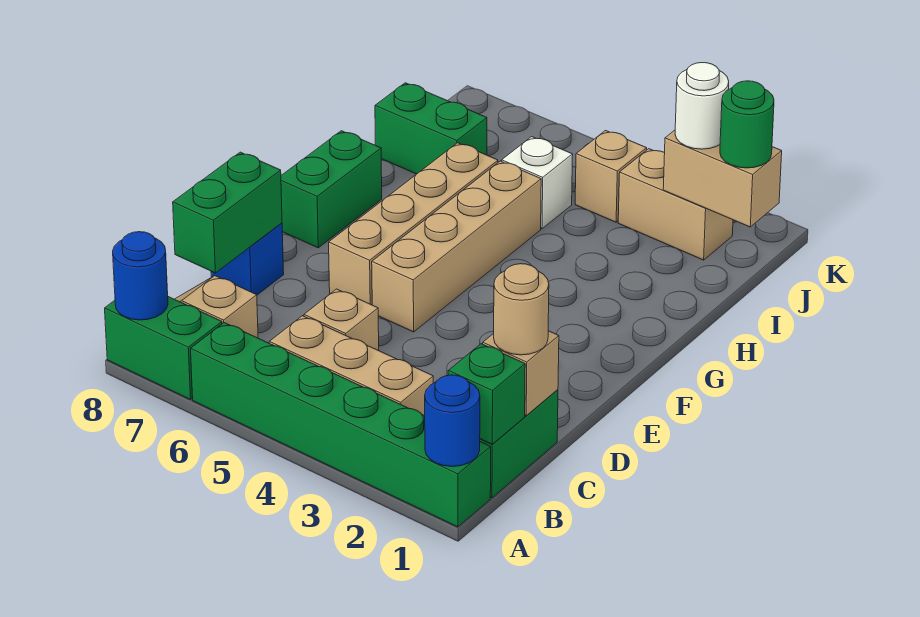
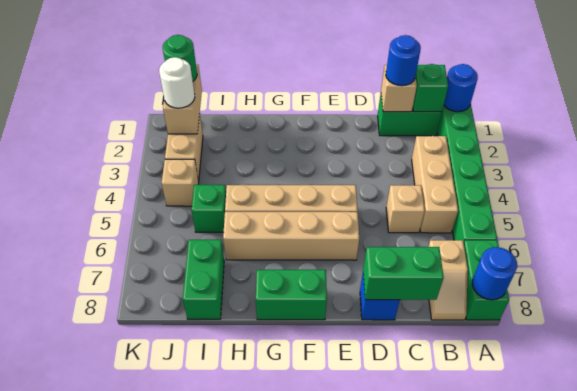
tan round brick C1 level 3 -> blue round brick C1 level 3
white brick I5 level 1 -> green brick I5 level 1

